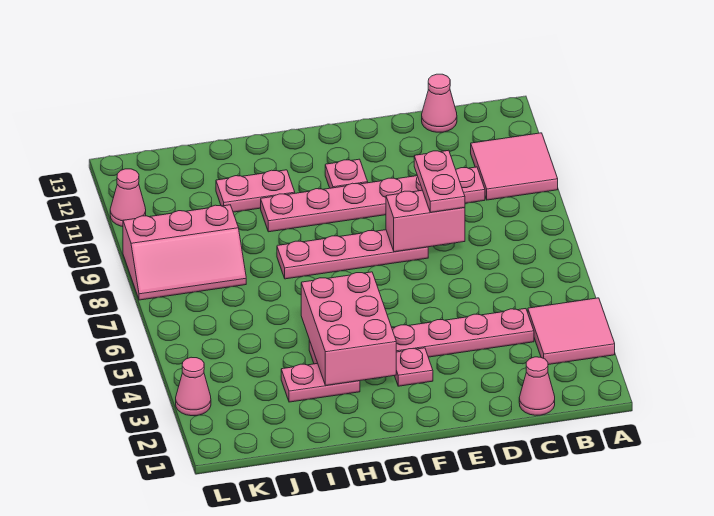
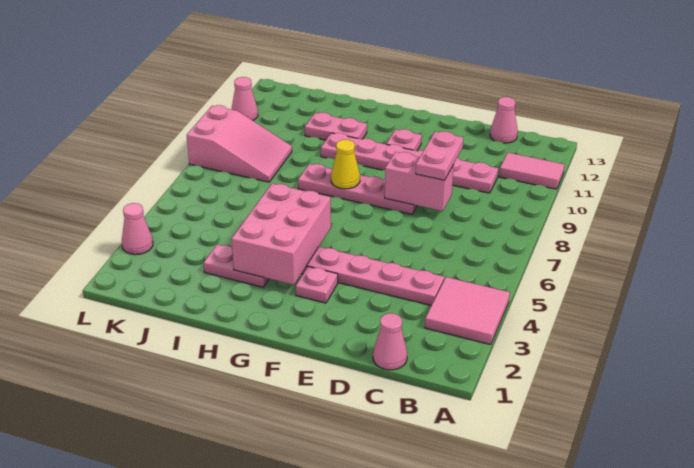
pink tile A10:B11 level 1 -> pink tile A11:B11 level 1
none -> yellow cone G8 level 2
pink slope J8:L9 level 1 top 9 -> pink slope J8:L9 level 1 top L

